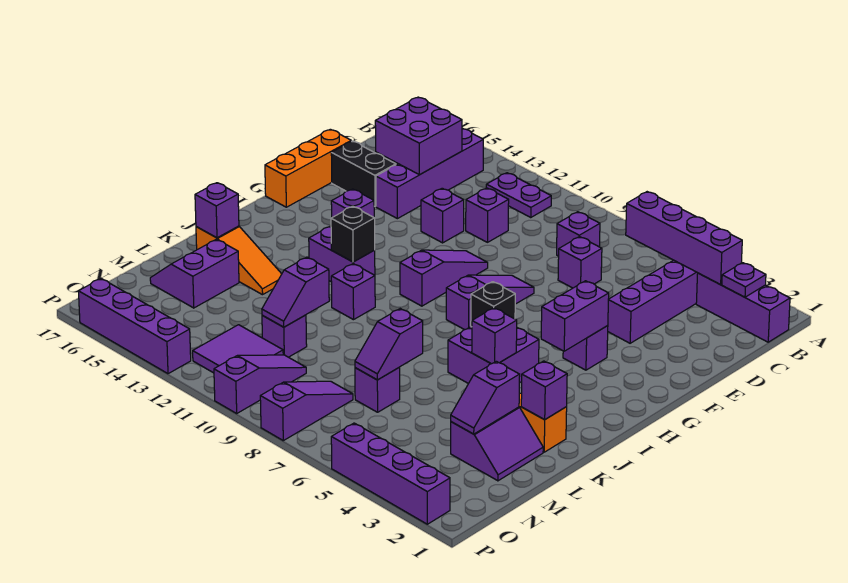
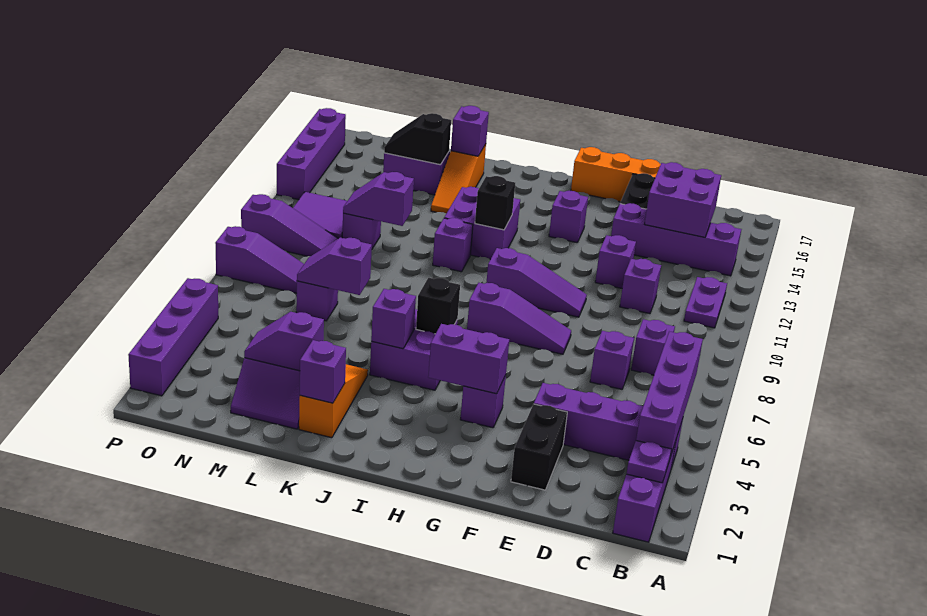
none -> black brick E2:E3 level 1
purple brick I12:I13 level 1 -> purple brick I12:J13 level 1
none -> black slope L15:M15 level 2 top L

